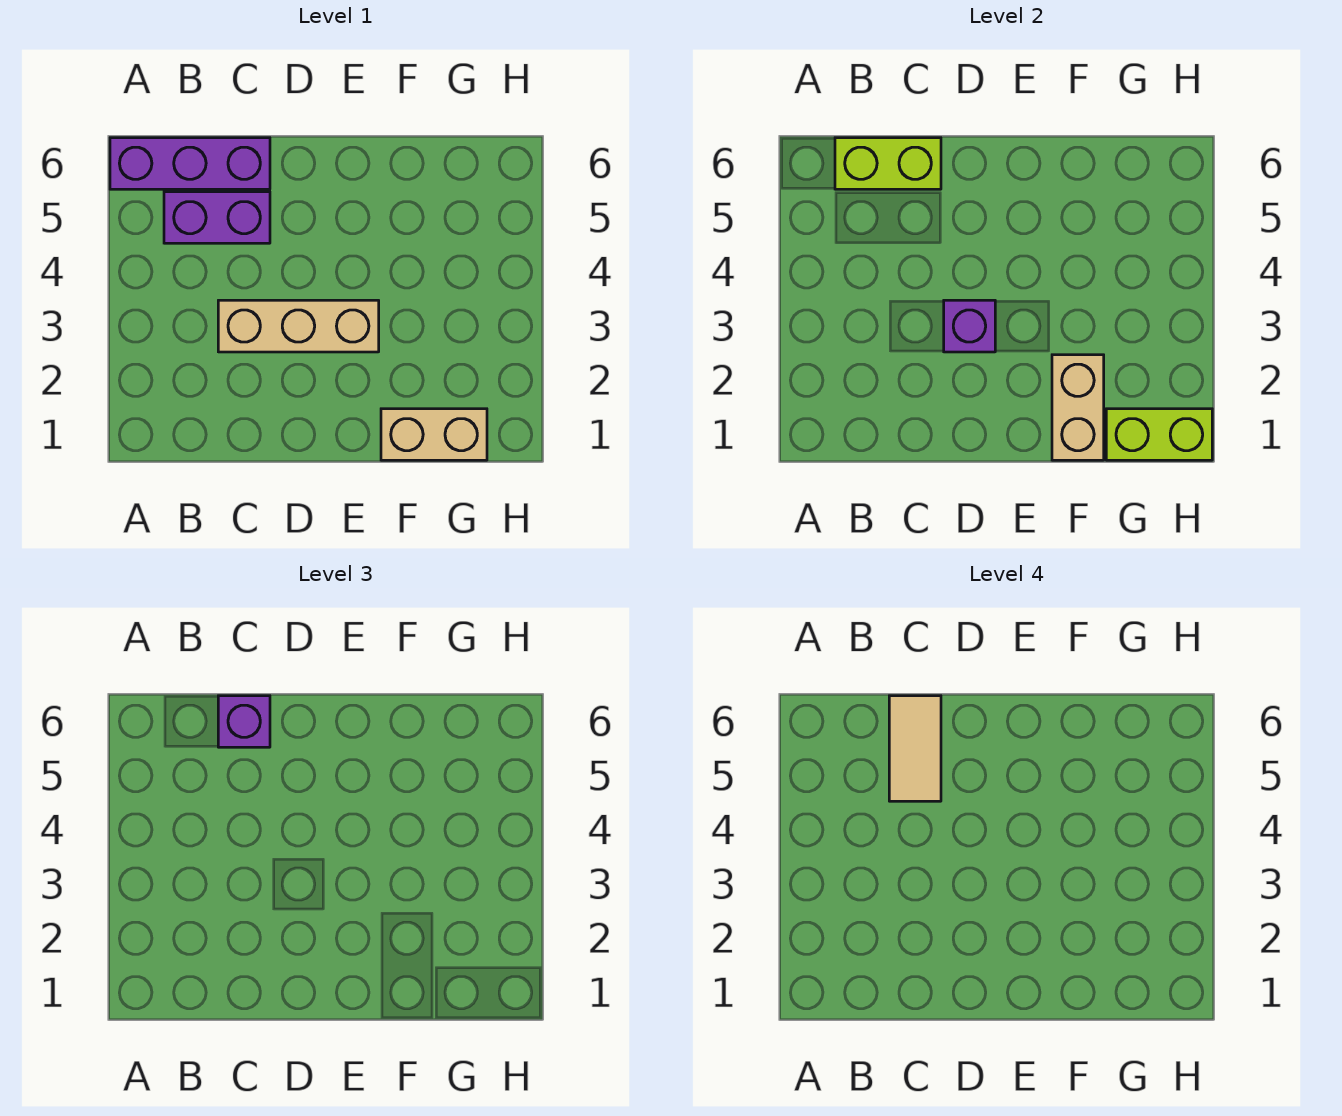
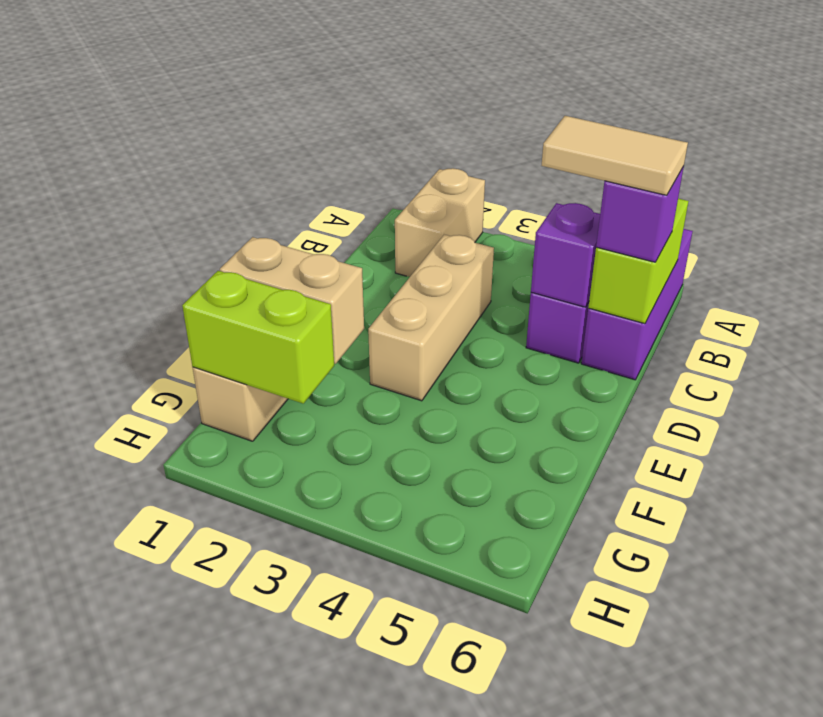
none -> tan brick A2:B2 level 1
purple brick D3 level 2 -> purple brick C5 level 2
lime brick G1:H1 level 2 -> lime brick G1:G2 level 2

